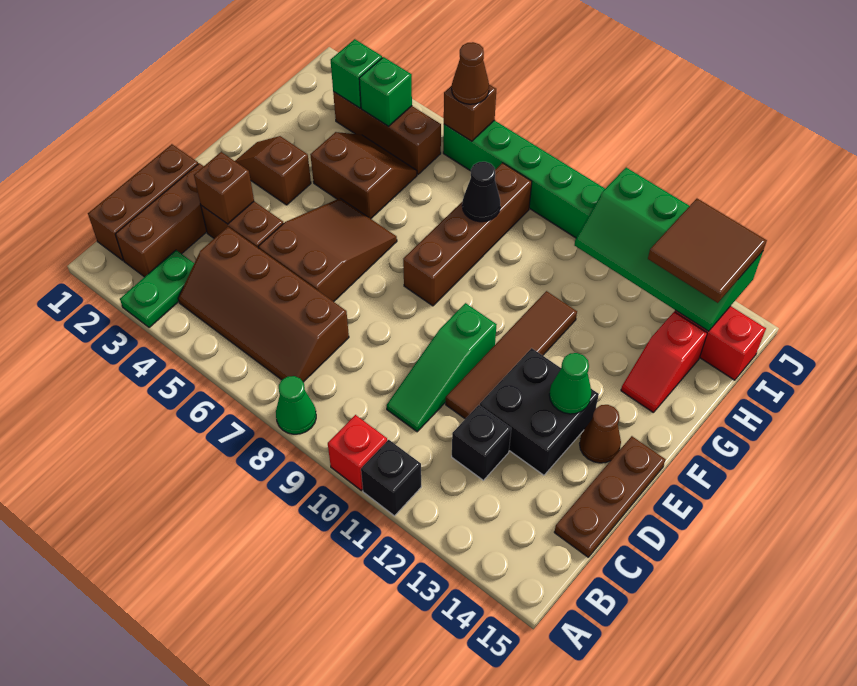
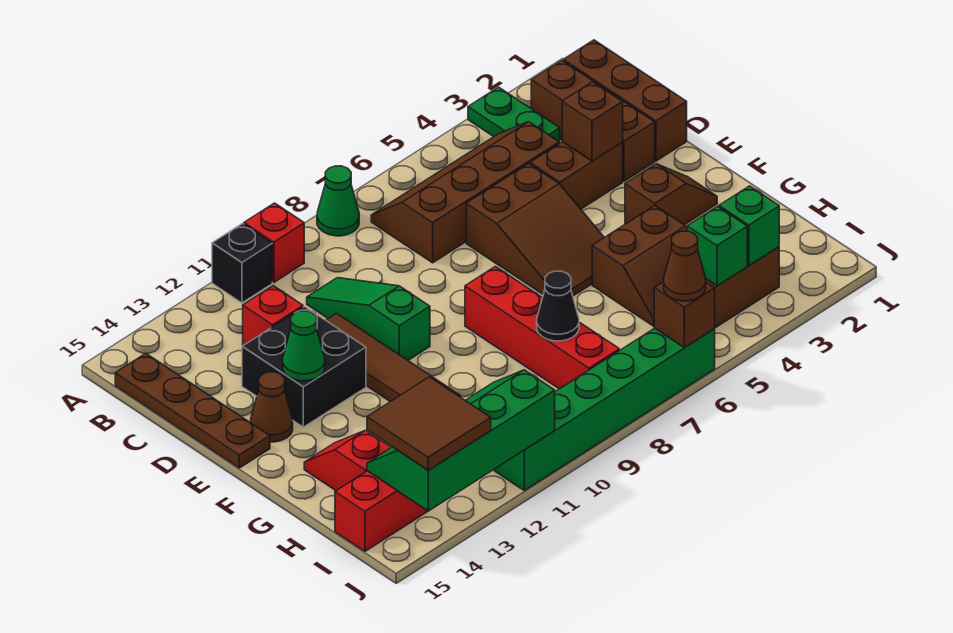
black brick C12 level 1 -> red brick C12 level 1
brown plate C15:E15 level 1 -> brown plate B15:E15 level 1
brown brick F8:I8 level 1 -> red brick F8:I8 level 1

